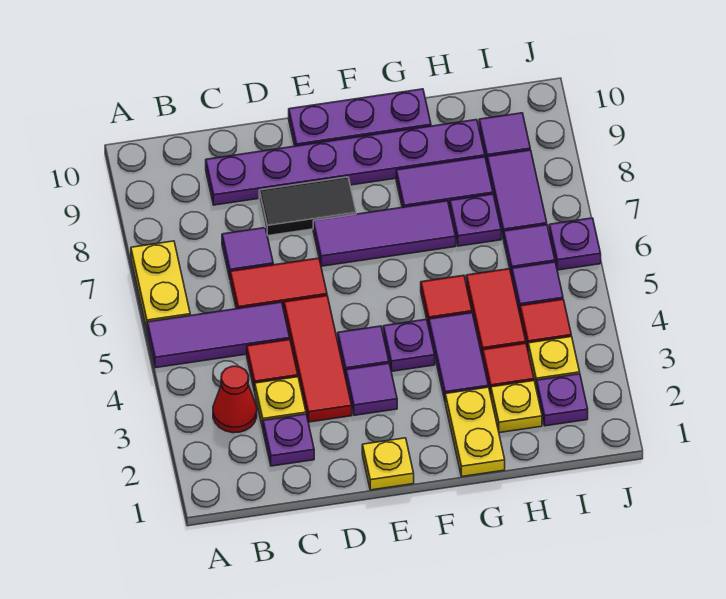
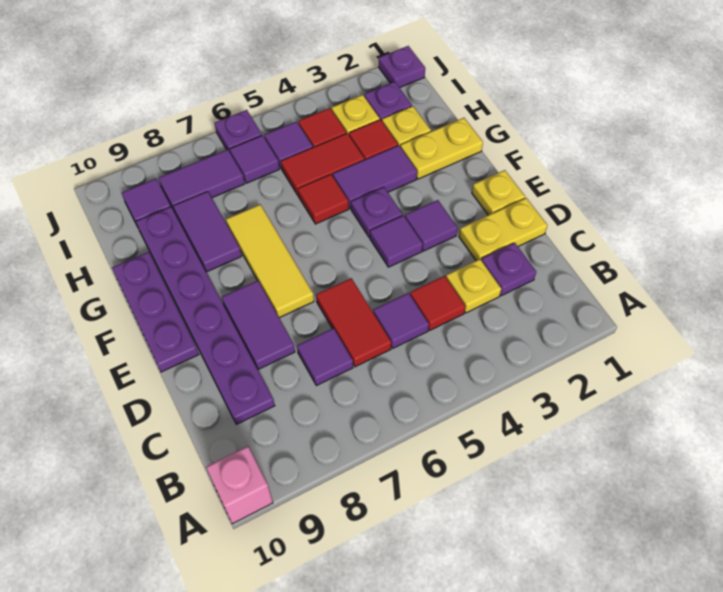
purple tile A5:C5 level 1 -> purple tile C5 level 1
yellow plate A6:A7 level 1 -> yellow plate D1:D2 level 1
none -> pink brick A10 level 1
red cone B3 level 1 -> none
red tile D3:D5 level 1 -> none
black tile D8:E8 level 1 -> purple tile D8:E8 level 1
purple tile E7:G7 level 1 -> yellow tile E7:G7 level 1
purple plate H7 level 1 -> purple plate J1 level 1

